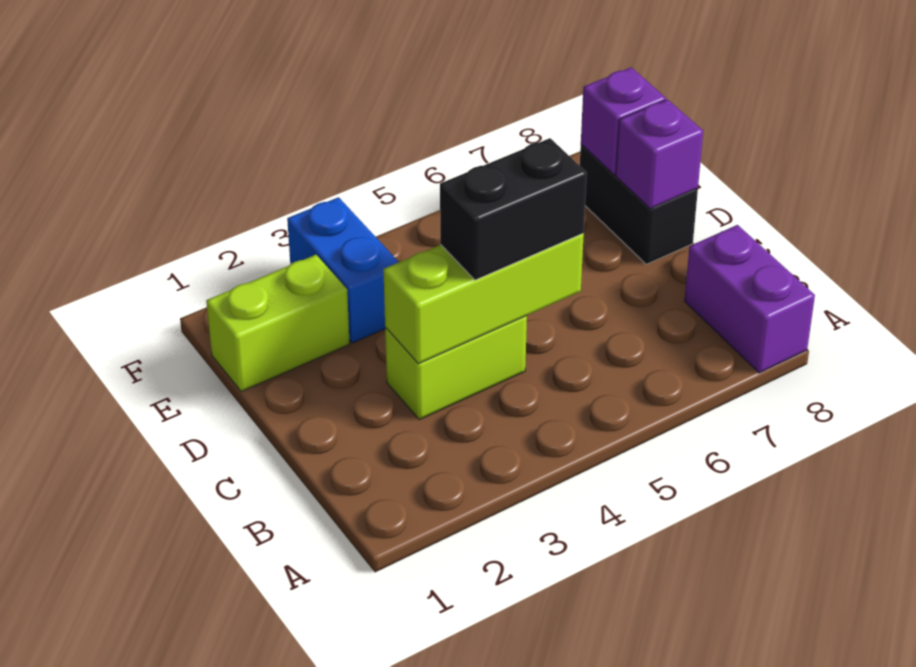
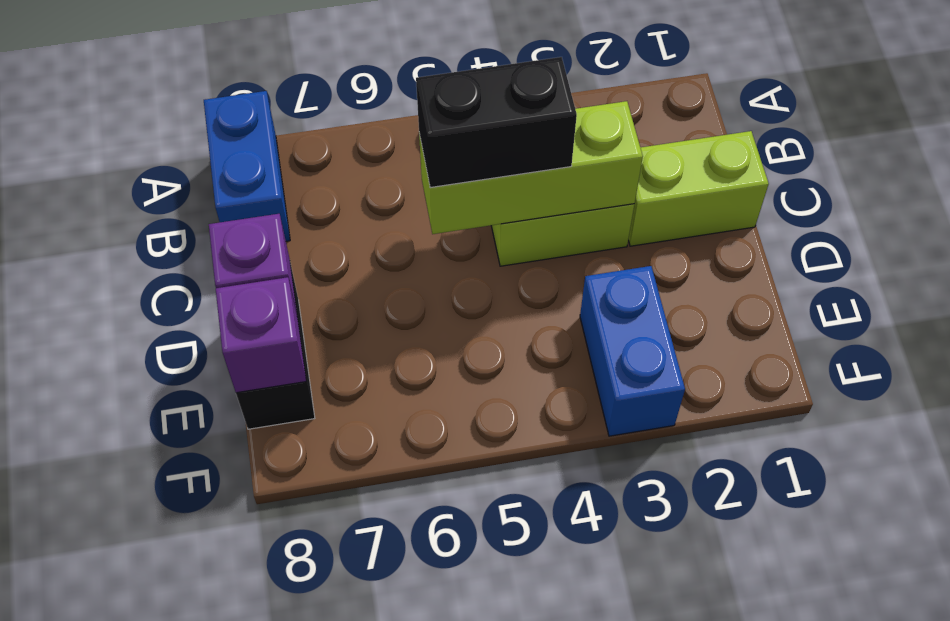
purple brick A8:B8 level 1 -> blue brick A8:B8 level 1
lime brick E1:E2 level 1 -> lime brick C1:C2 level 1

